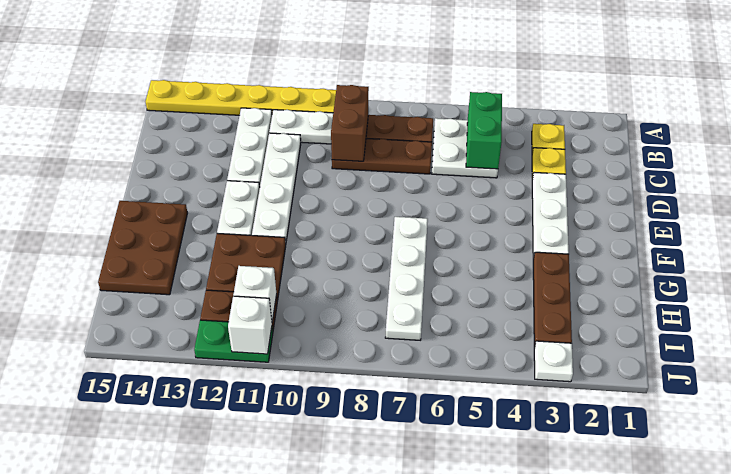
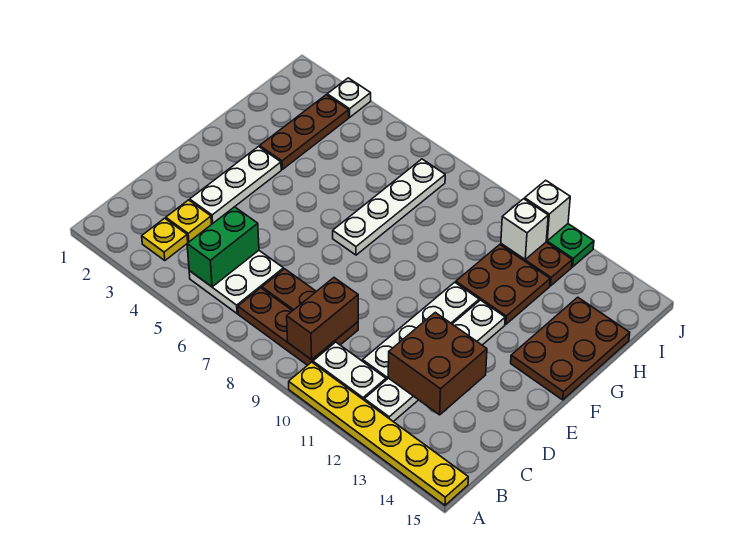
none -> brown brick C12:D13 level 2

